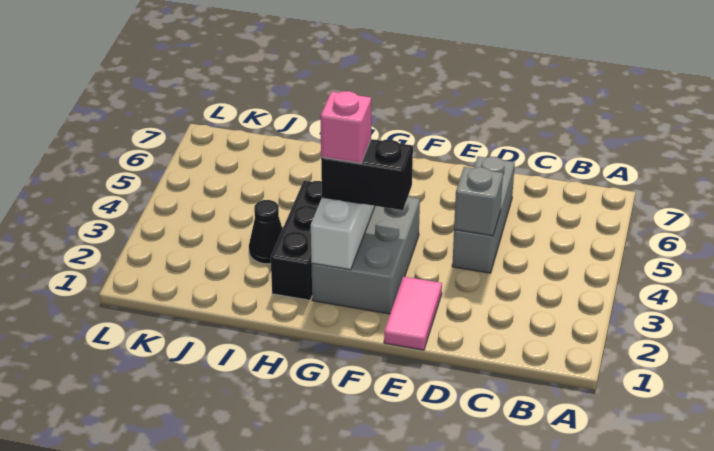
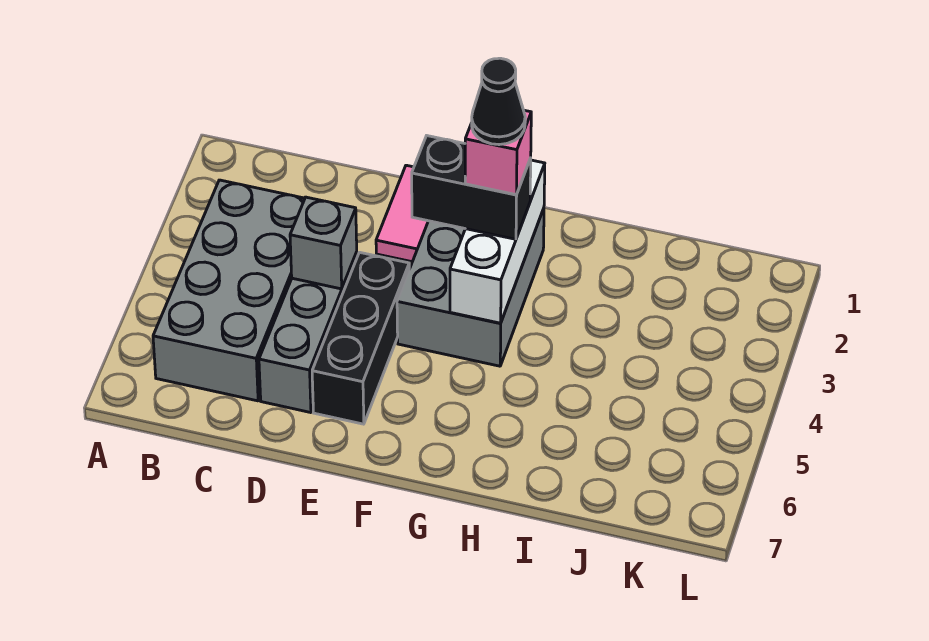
none -> grey brick B3:C6 level 1
black brick H2:H4 level 1 -> black brick E4:E6 level 1
black cone I3 level 1 -> black cone G3 level 5

